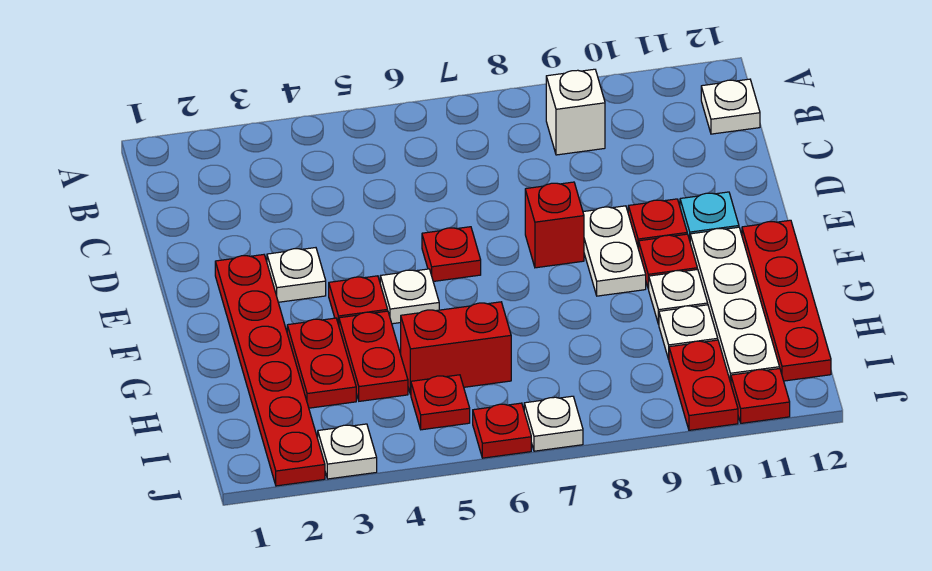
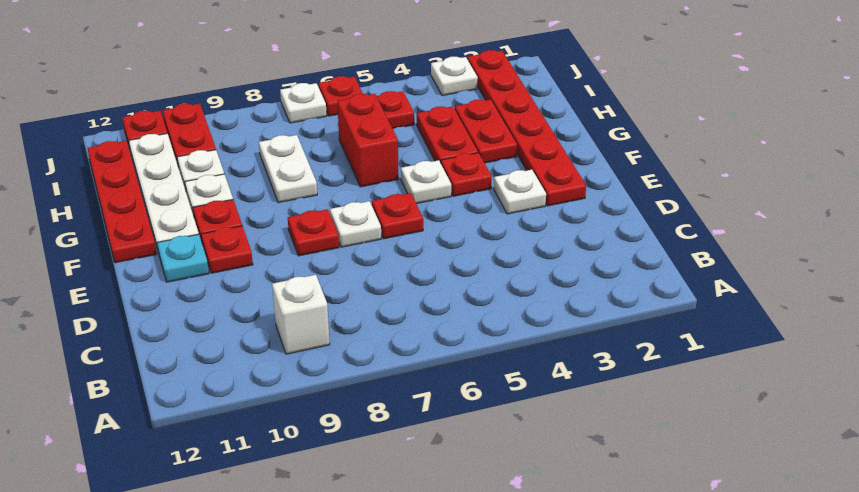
white plate B12 level 1 -> white plate E7 level 1
red brick E8 level 1 -> red plate E8 level 1
white plate E9:F9 level 1 -> white plate G8:H8 level 1
red brick H5:H6 level 1 -> red brick G6:H6 level 1

